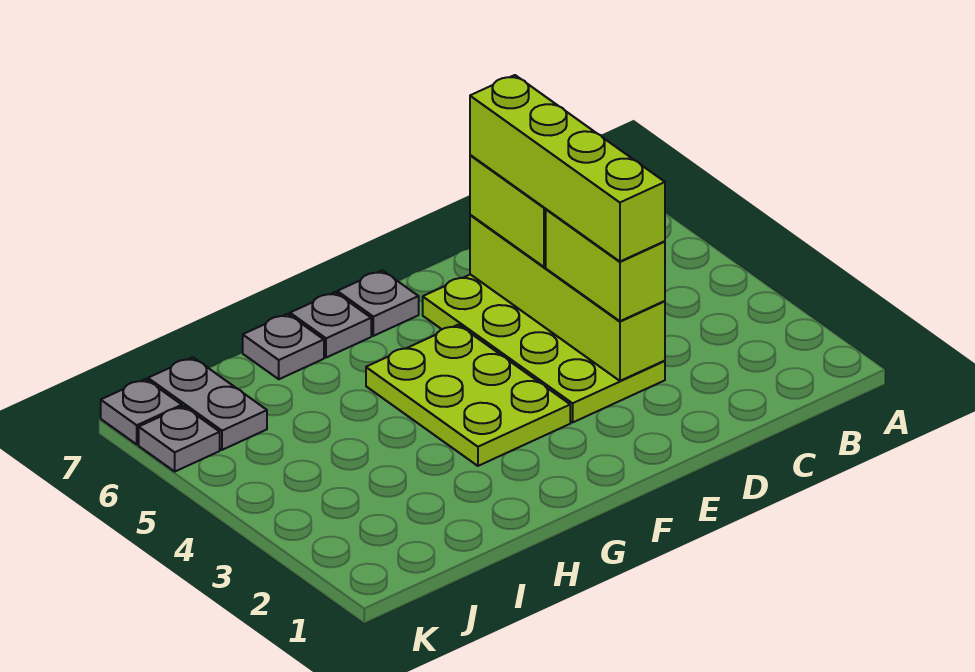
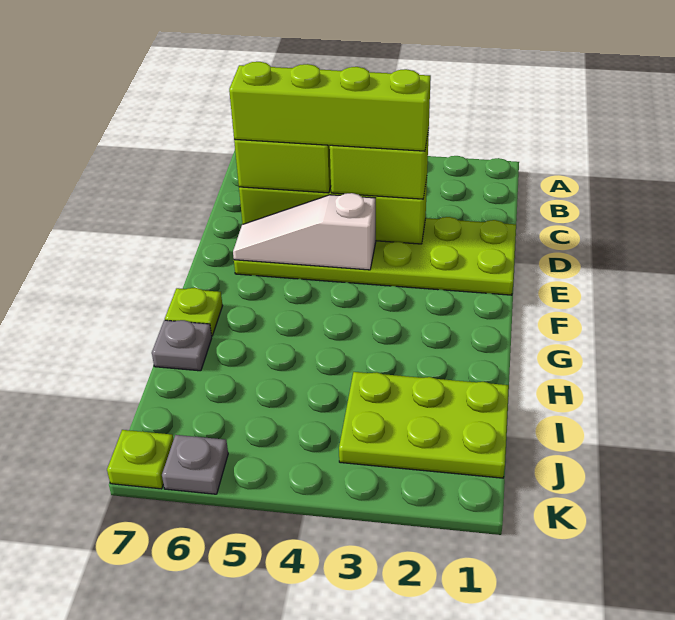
lime plate D3:E6 level 1 -> lime plate D1:E6 level 1
none -> white slope E4:E6 level 2 top 4
lime plate F3:G5 level 1 -> lime plate I1:J3 level 1
grey plate F7 level 1 -> none
grey plate G7 level 1 -> lime plate G7 level 1
grey plate J6:J7 level 1 -> none
grey plate K7 level 1 -> lime plate K7 level 1

